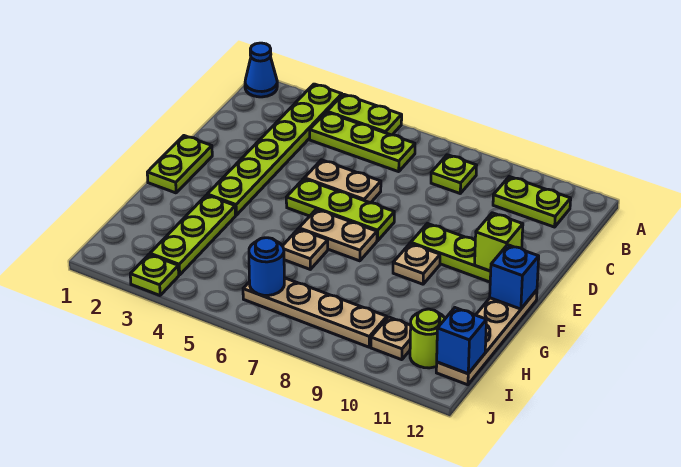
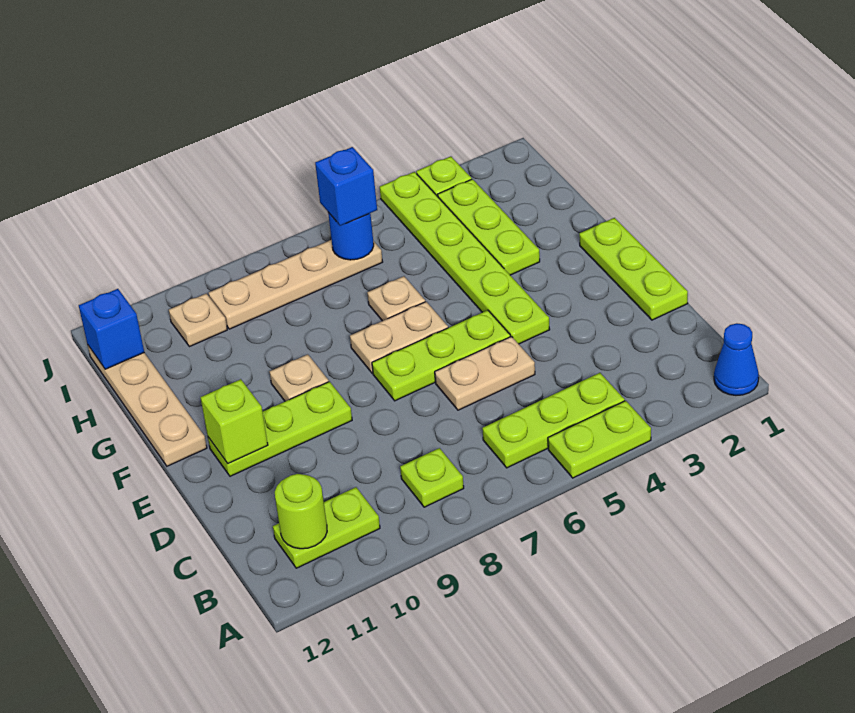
lime plate A3:F3 level 1 -> lime plate E4:J4 level 1
lime plate E1:F1 level 1 -> lime plate D1:F1 level 1
blue brick F12 level 2 -> blue brick I6 level 3
lime round brick I11 level 1 -> lime round brick B11 level 2

